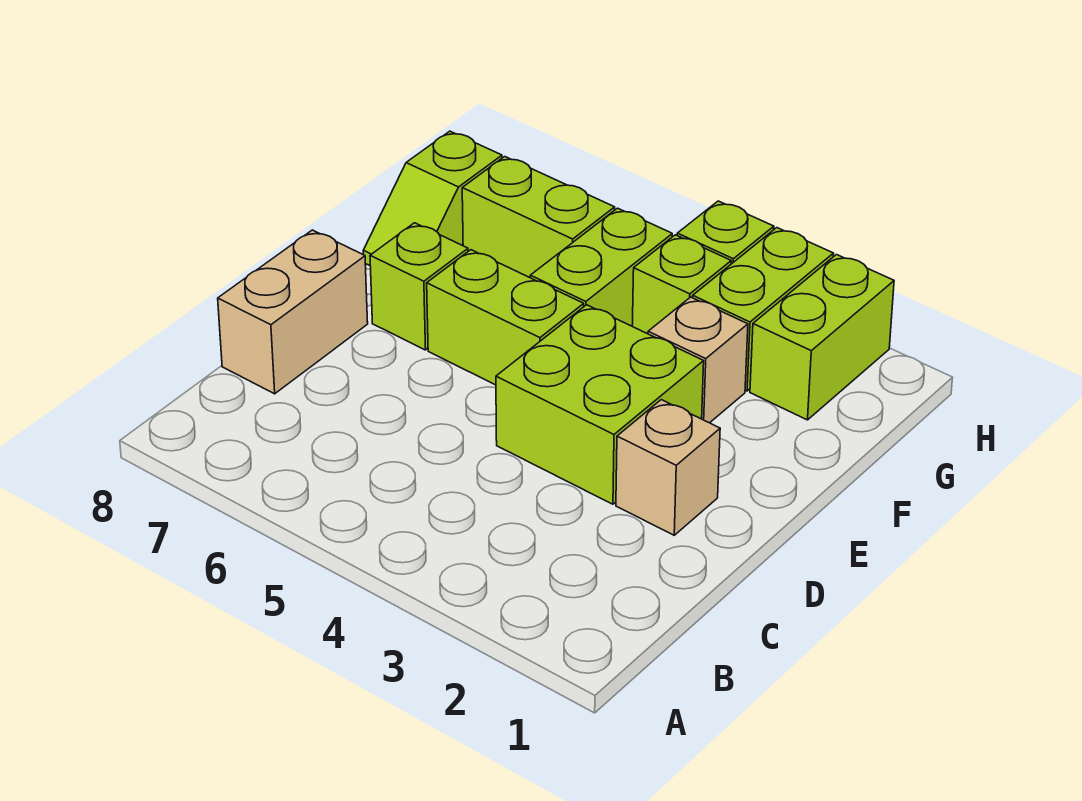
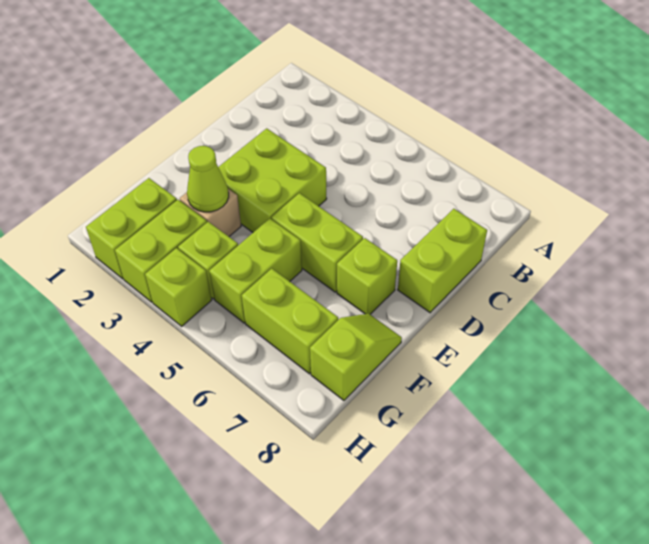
tan brick C8:D8 level 1 -> lime brick C8:D8 level 1
tan brick D2 level 1 -> none
none -> lime cone F3 level 2

